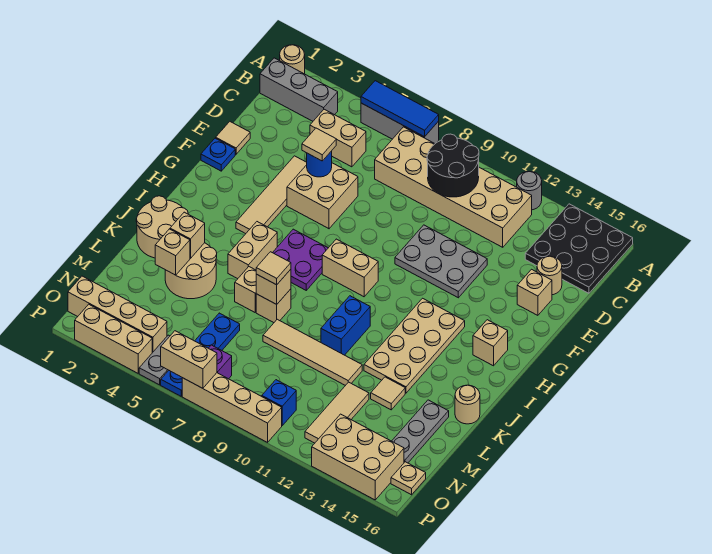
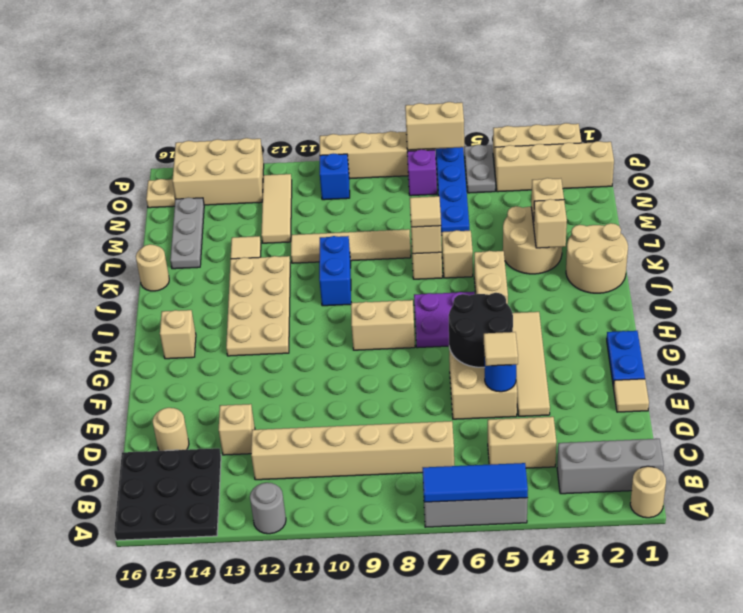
tan brick B7:C12 level 1 -> tan brick C7:C12 level 1
black round brick B9:C10 level 2 -> black round brick F5:G6 level 2
grey plate E10:F12 level 1 -> none
tan brick E15 level 1 -> tan brick D13 level 1
blue plate F1 level 1 -> blue plate F1:G1 level 1

